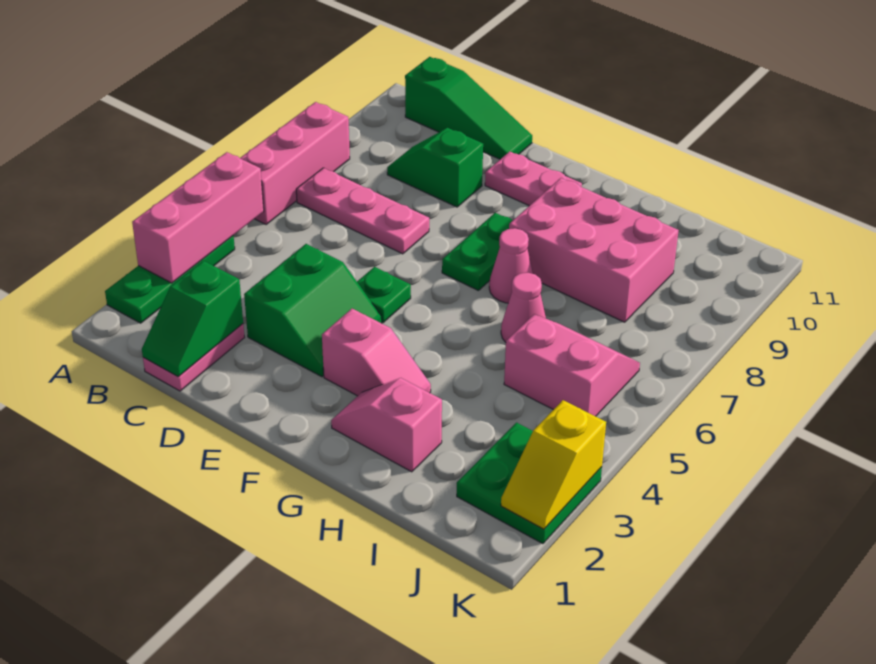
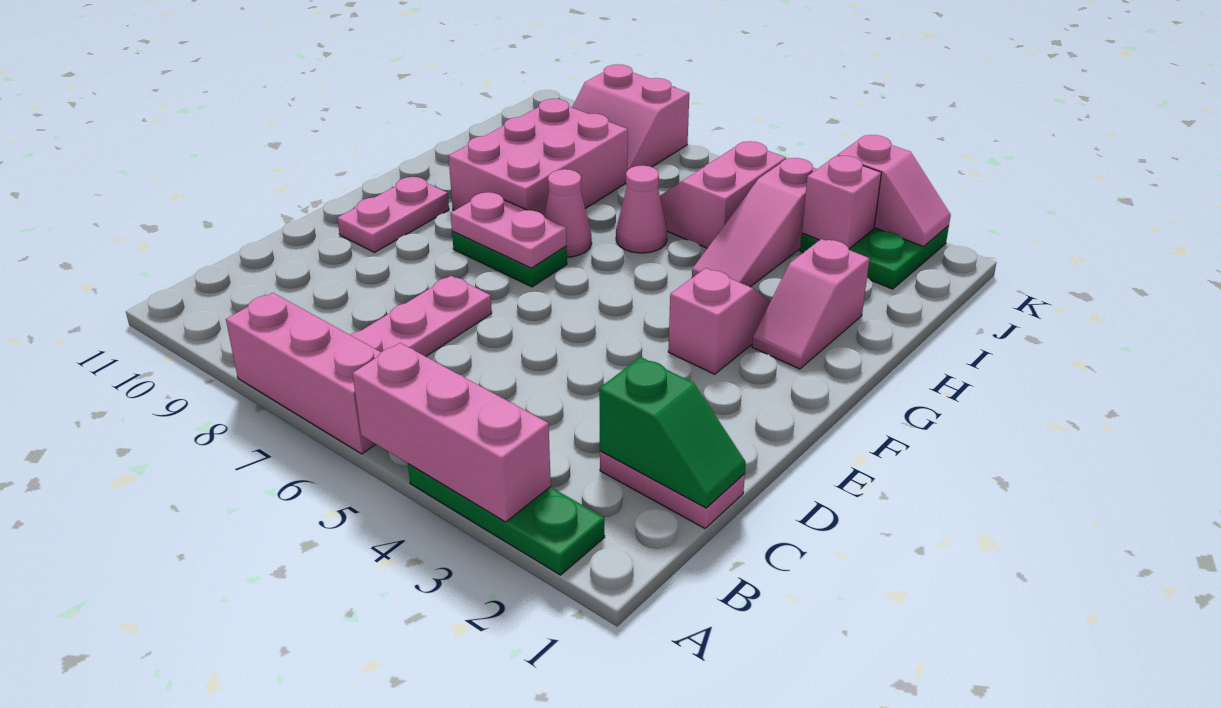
green slope B11:D11 level 1 top B -> none
green slope C9:D9 level 1 top D -> none
green slope D3:E4 level 1 top D -> none
green plate E5 level 1 -> none
none -> pink plate F7:F8 level 2
none -> pink slope H4:J4 level 1 top J
none -> pink brick J3 level 2
none -> pink slope J8:K9 level 1 top K
yellow slope K2:K3 level 2 top 3 -> pink slope K2:K3 level 2 top 3

